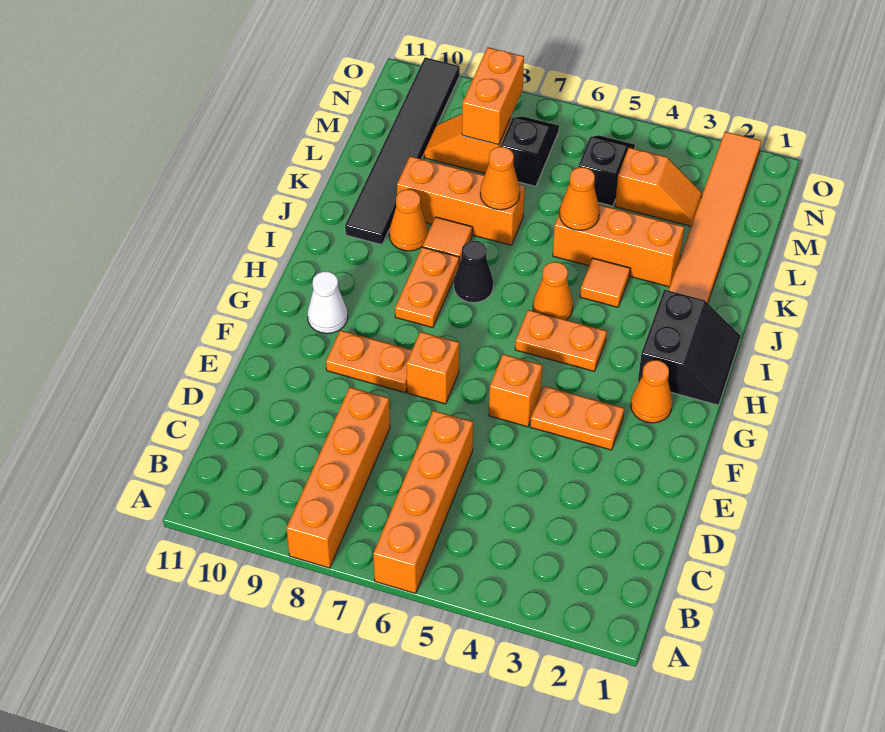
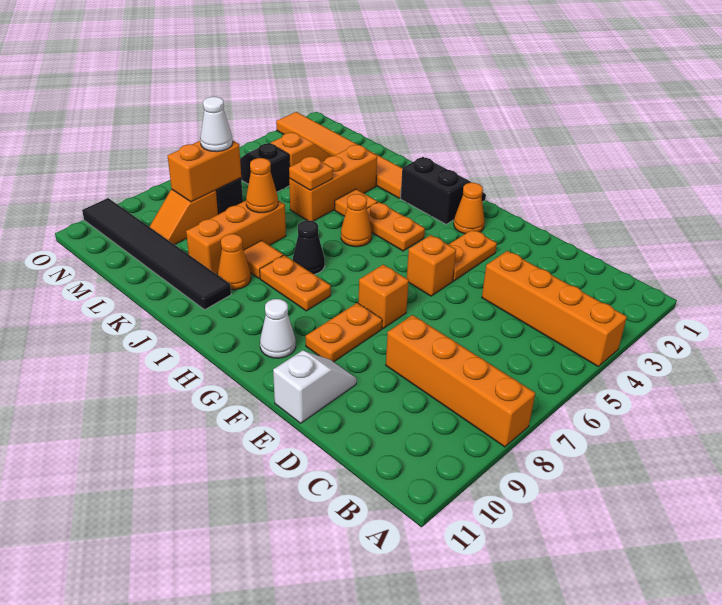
orange brick A6:D6 level 1 -> orange brick A4:D4 level 1
none -> white slope E10:E11 level 1 top 11
orange plate H4:H5 level 1 -> orange plate H4:I4 level 1
orange cone K5 level 2 -> orange plate K5 level 2
none -> white cone M7 level 3
orange brick M8:N8 level 2 -> orange brick M7:M8 level 2

